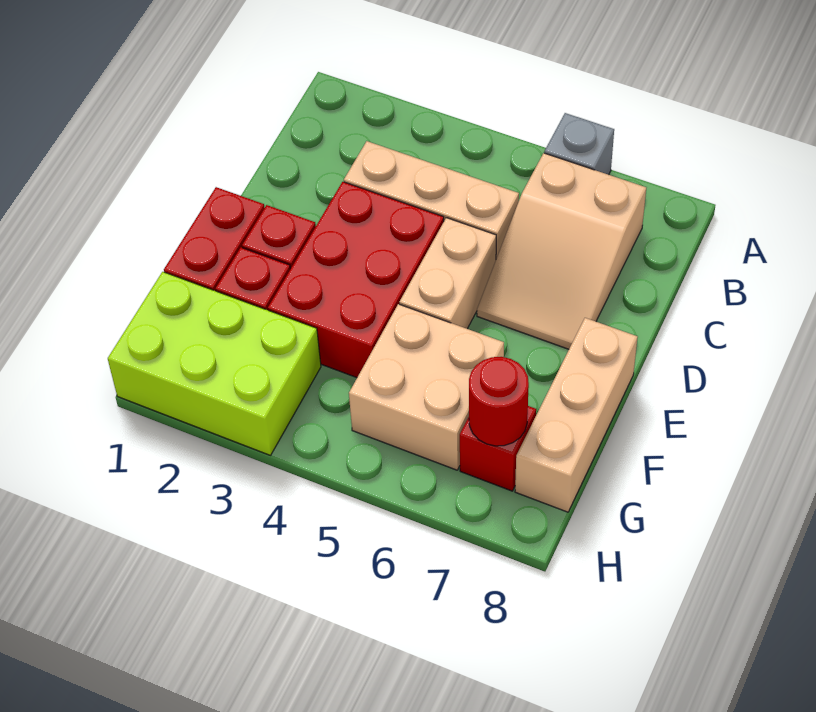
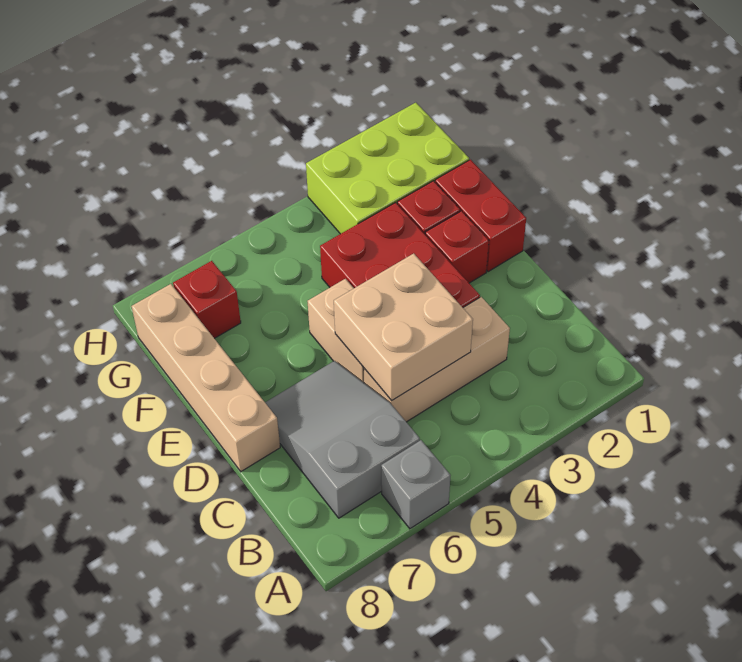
tan slope B6:D7 level 1 top B -> grey slope B6:D7 level 1 top B
tan brick E8:G8 level 1 -> tan brick D8:G8 level 1
tan brick F5:G6 level 1 -> tan brick C4:D5 level 2
red round brick G7 level 2 -> none

